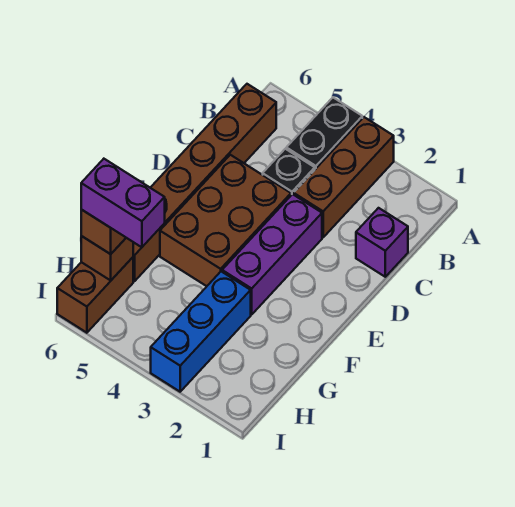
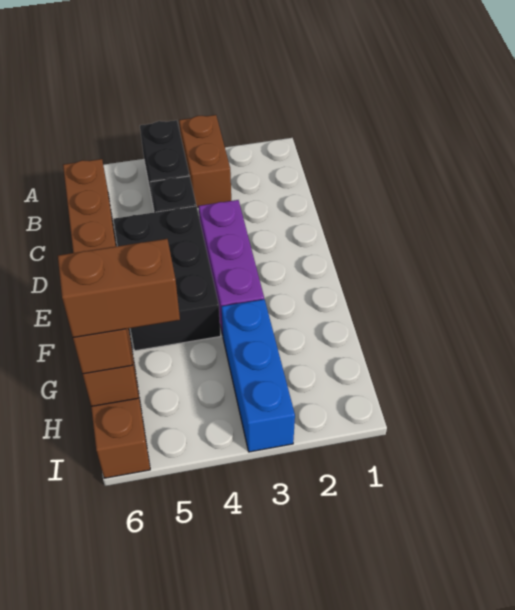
brown brick A3:C3 level 1 -> brown brick A3:B3 level 1
purple brick C1 level 1 -> none
brown brick D4:F5 level 1 -> black brick D4:F5 level 1
purple brick H5:H6 level 4 -> brown brick H5:H6 level 4

